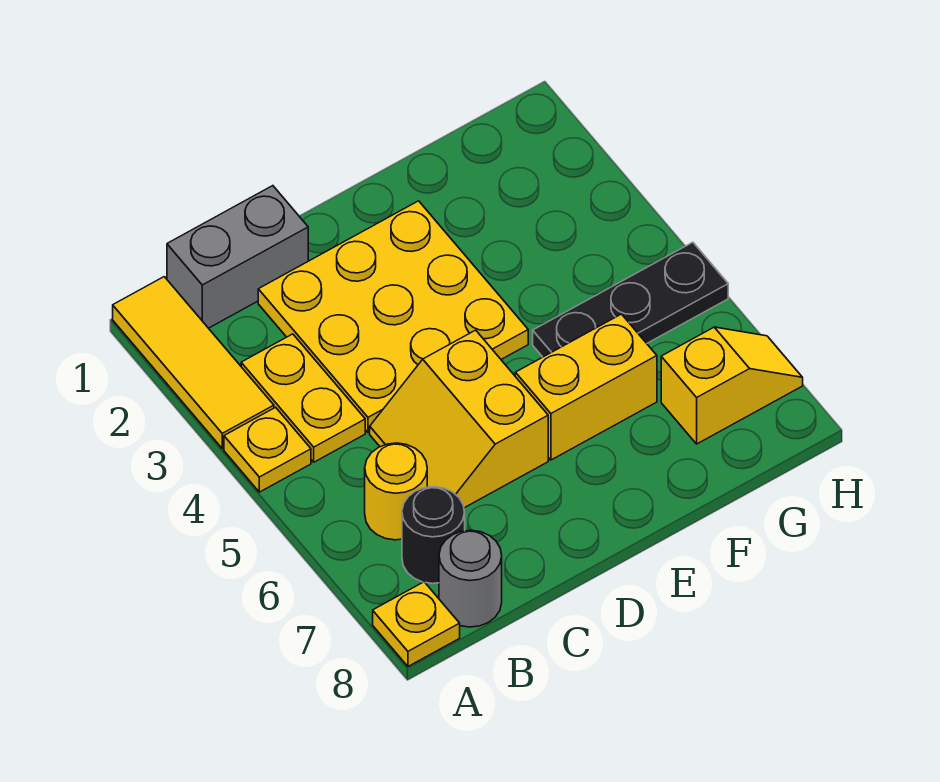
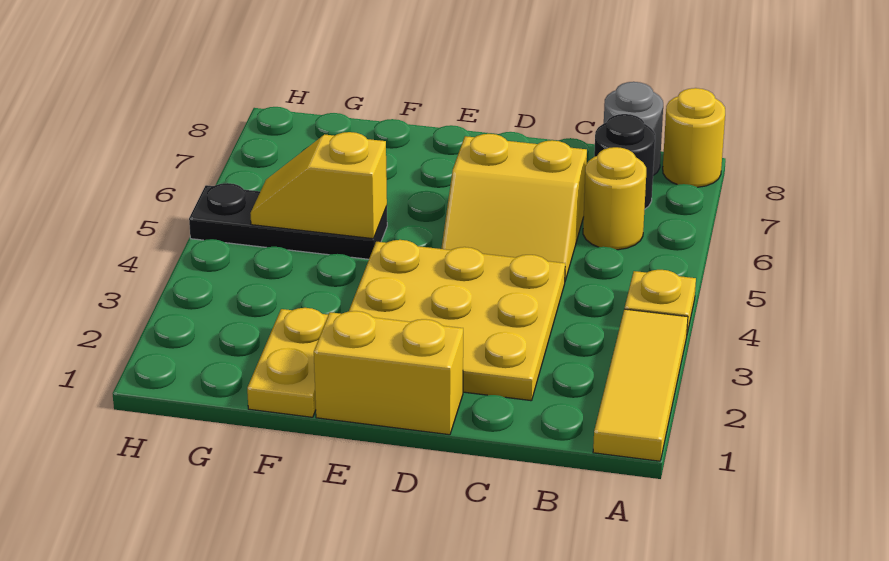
yellow plate A8 level 1 -> yellow round brick A8 level 1
grey brick B1:C1 level 1 -> none
yellow plate B3:B4 level 1 -> yellow plate F1:F2 level 1
yellow slope C5:D6 level 1 top D -> yellow slope C5:D6 level 1 top 6
yellow brick E6:F6 level 1 -> yellow brick D1:E1 level 1
yellow slope G7:H7 level 1 top G -> yellow slope F5:G5 level 2 top F

